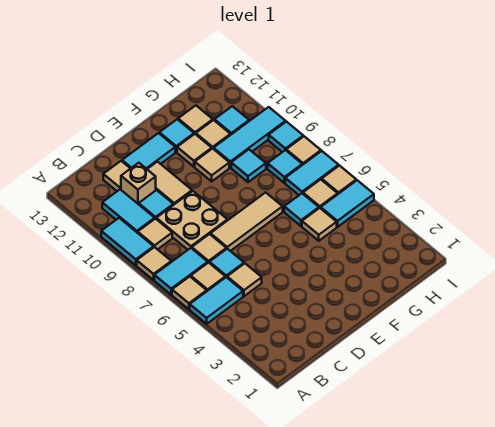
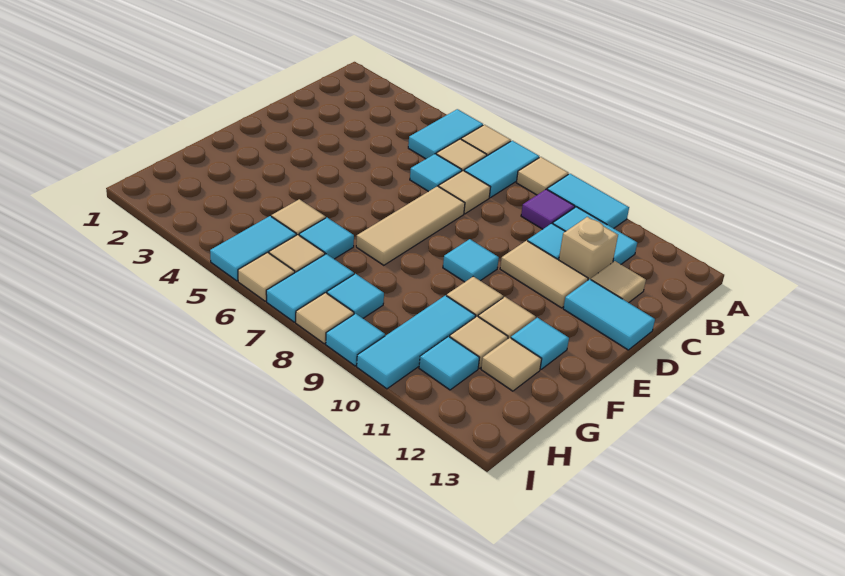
tan tile B9 level 1 -> purple tile B9 level 1
tan tile C5 level 1 -> none
tan plate C8:D9 level 1 -> none
cyan tile D12:E12 level 1 -> cyan tile D12:D13 level 1
cyan tile G9 level 1 -> cyan tile E9 level 1

